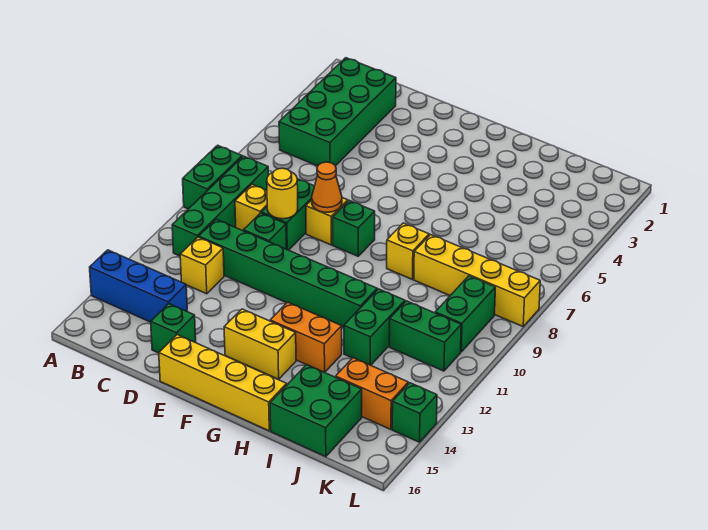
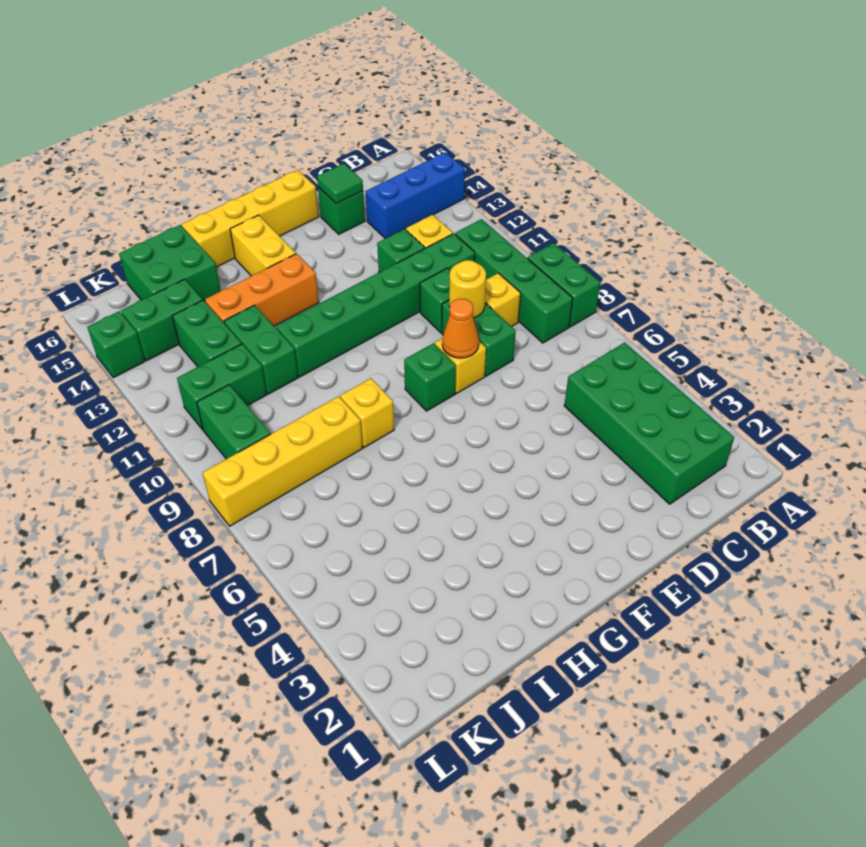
none -> green brick D12 level 1
none -> green tile D15 level 2
yellow brick F14:G14 level 1 -> yellow brick G14:G15 level 1
orange brick G13:H13 level 1 -> orange brick G13:I13 level 1
none -> green brick J12:J13 level 1
orange brick J14:K14 level 1 -> green brick J14:K14 level 1

